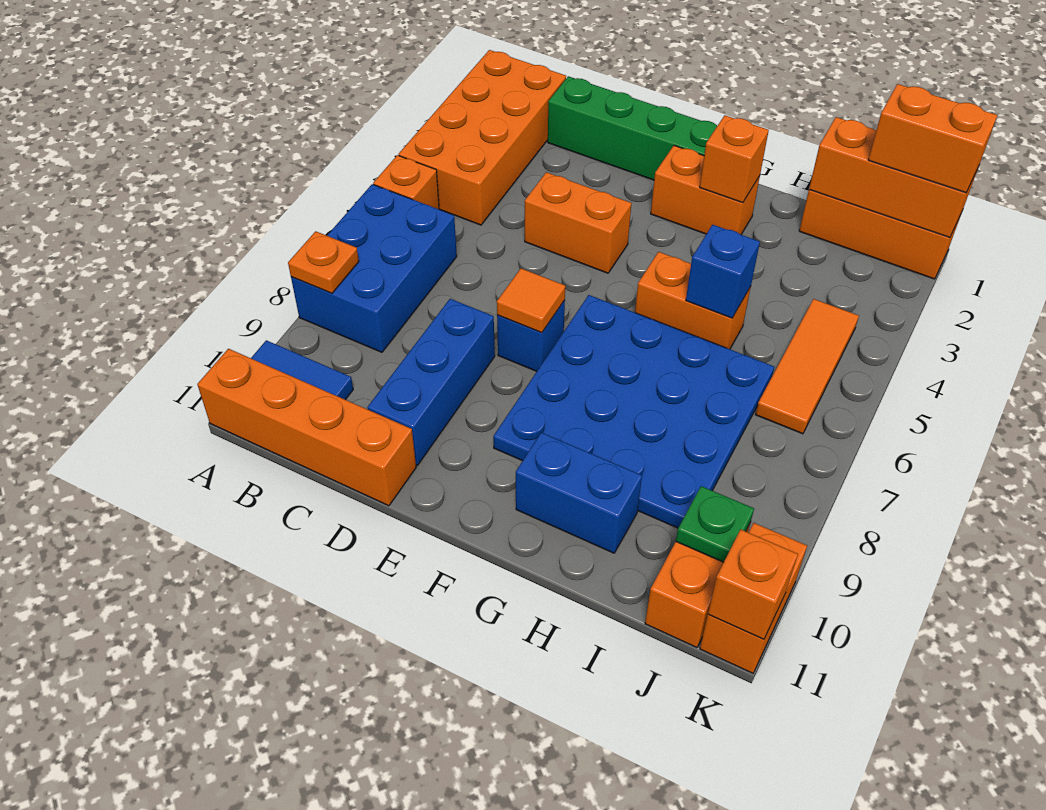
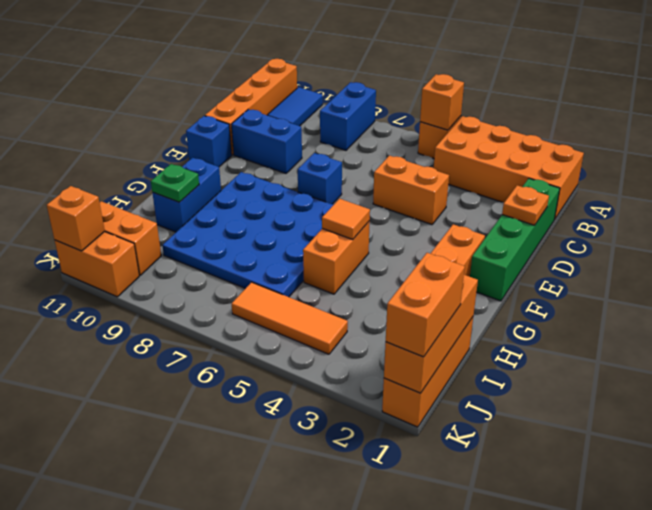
blue brick A6:B8 level 1 -> blue brick A8:B8 level 1
orange plate A8 level 2 -> orange plate D1 level 2
orange brick D4:E4 level 1 -> orange brick D4:D5 level 1
blue brick D8:D10 level 1 -> blue brick D9:D10 level 1
orange tile E7 level 2 -> orange tile G5 level 2
orange brick G2 level 2 -> orange brick A5 level 2
blue brick H5 level 2 -> blue brick E11 level 1
green plate J10 level 2 -> green plate H10 level 2

